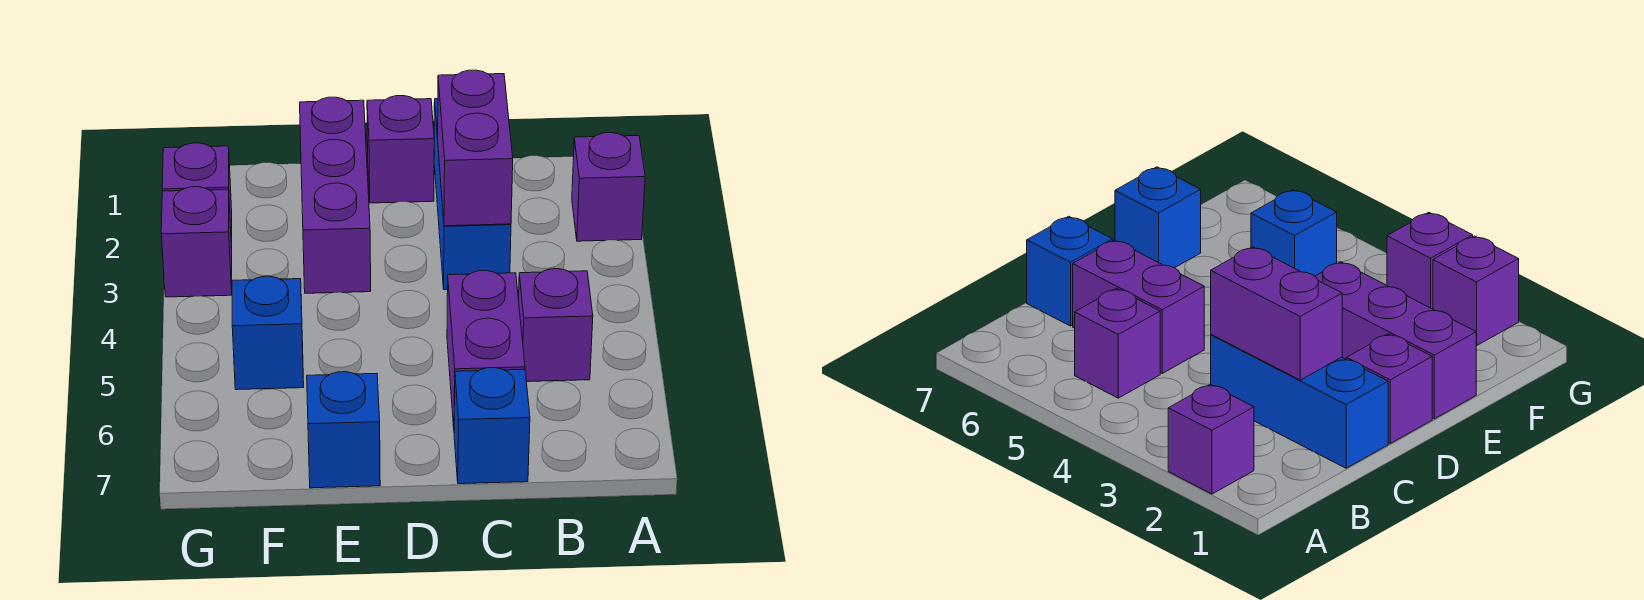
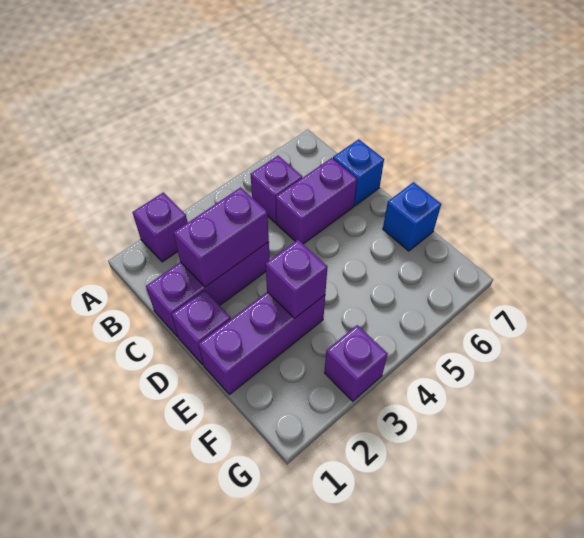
blue brick C1:C3 level 1 -> purple brick C1:C3 level 1
blue brick F5 level 1 -> none
purple brick G2 level 1 -> purple brick E3 level 2

